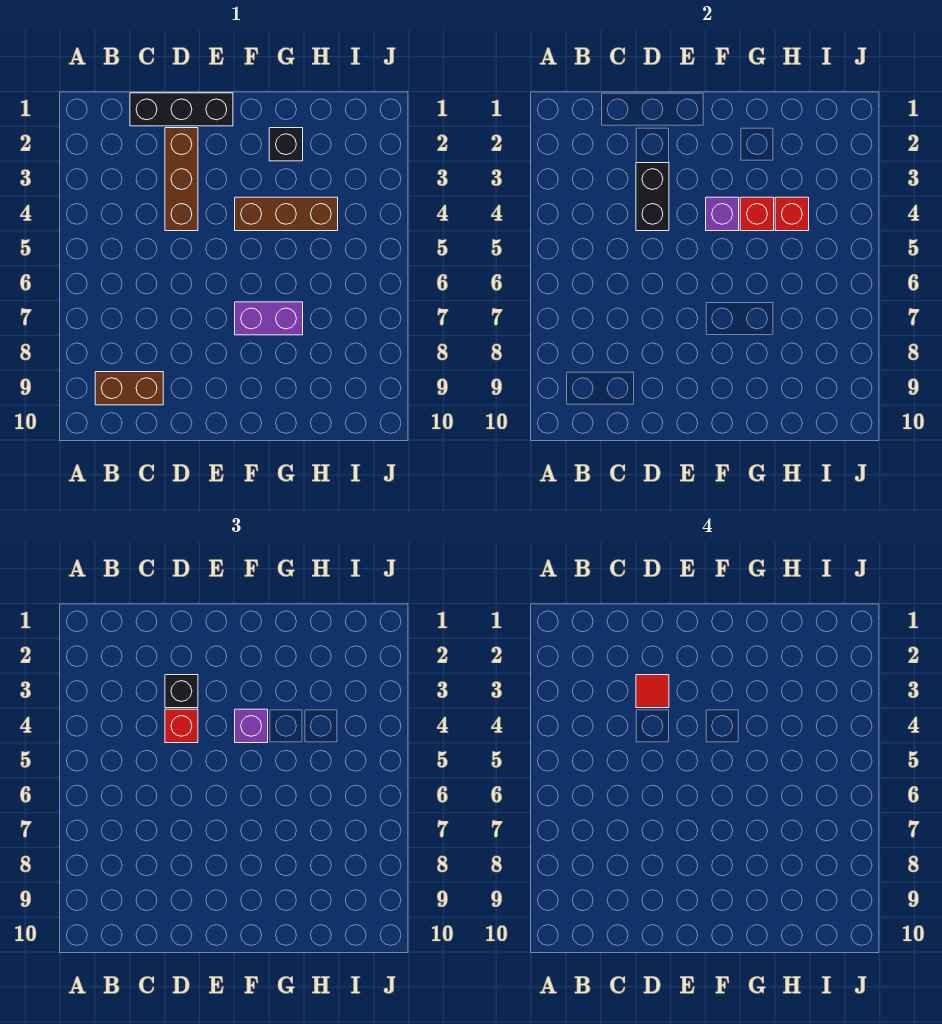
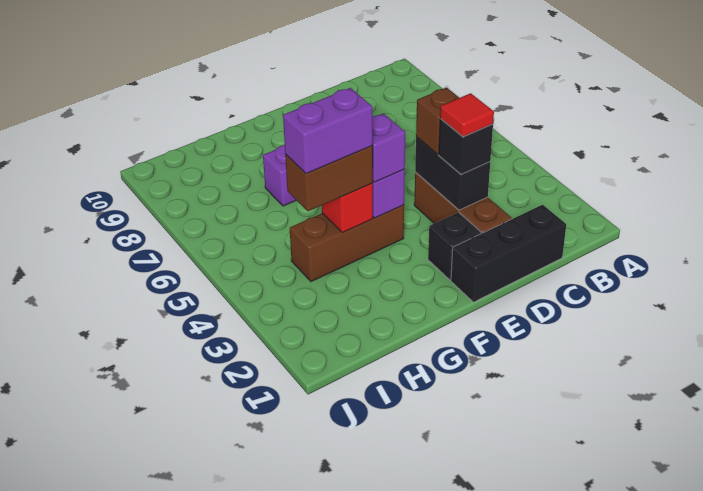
brown brick B9:C9 level 1 -> brown brick G4:H4 level 3
red brick D4 level 3 -> brown brick D4 level 3
black brick G2 level 1 -> black brick E2 level 1
none -> purple brick G4:H4 level 4
red brick H4 level 2 -> none

